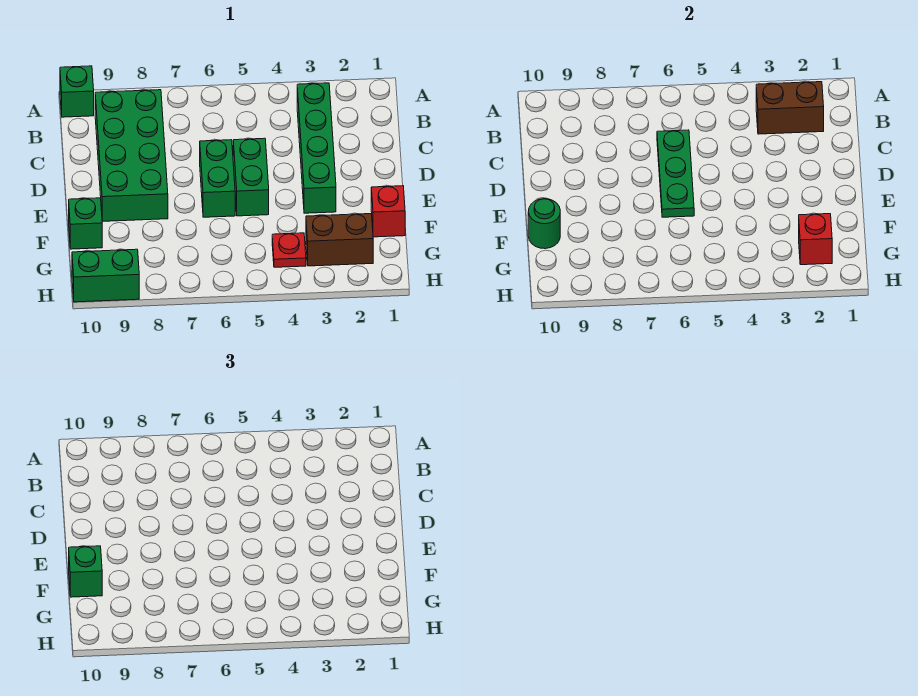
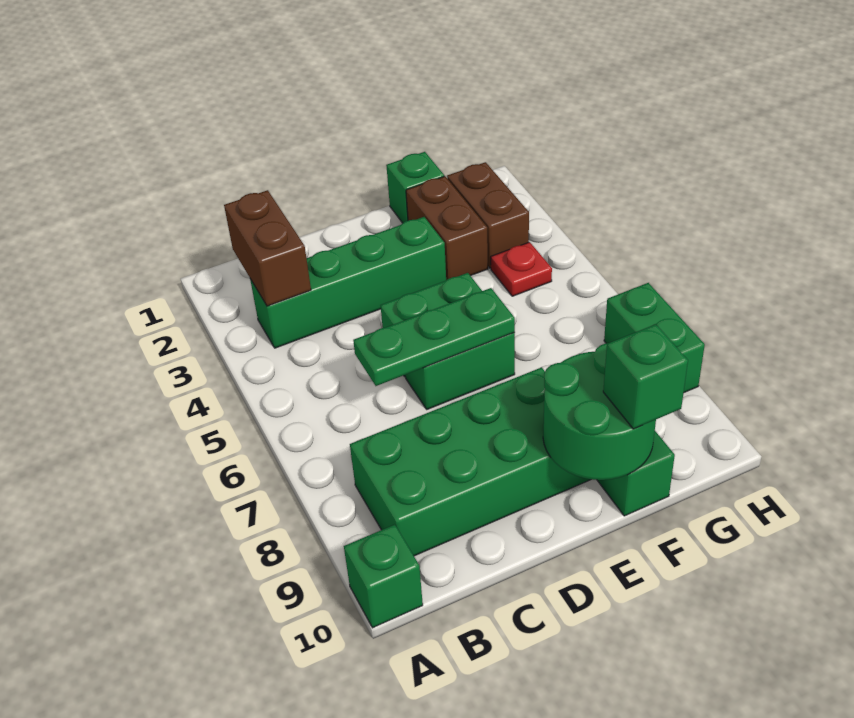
red brick F1 level 1 -> green brick F1 level 1
none -> brown brick F2:F3 level 1
green round brick F10 level 2 -> green round brick E9:F10 level 2
red brick G2 level 2 -> none
green brick H9:H10 level 1 -> green brick H7:H8 level 1

